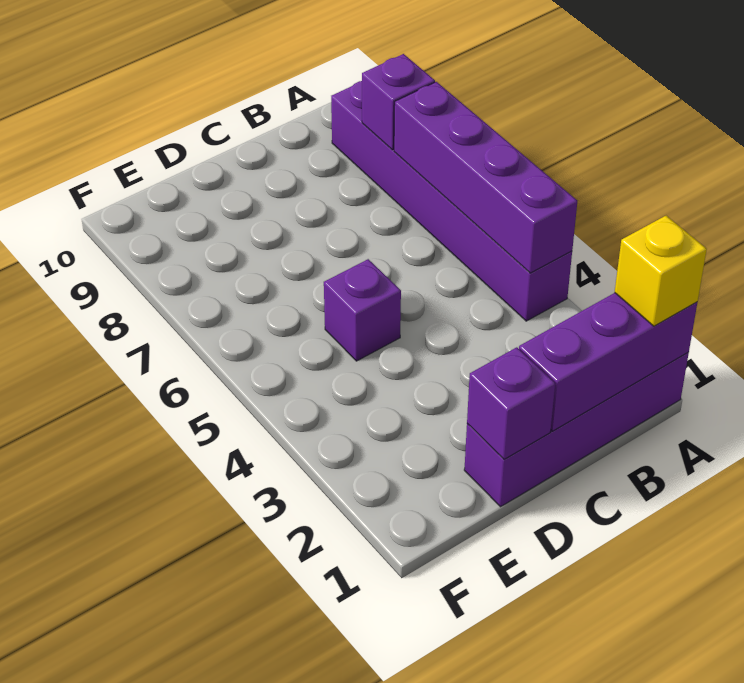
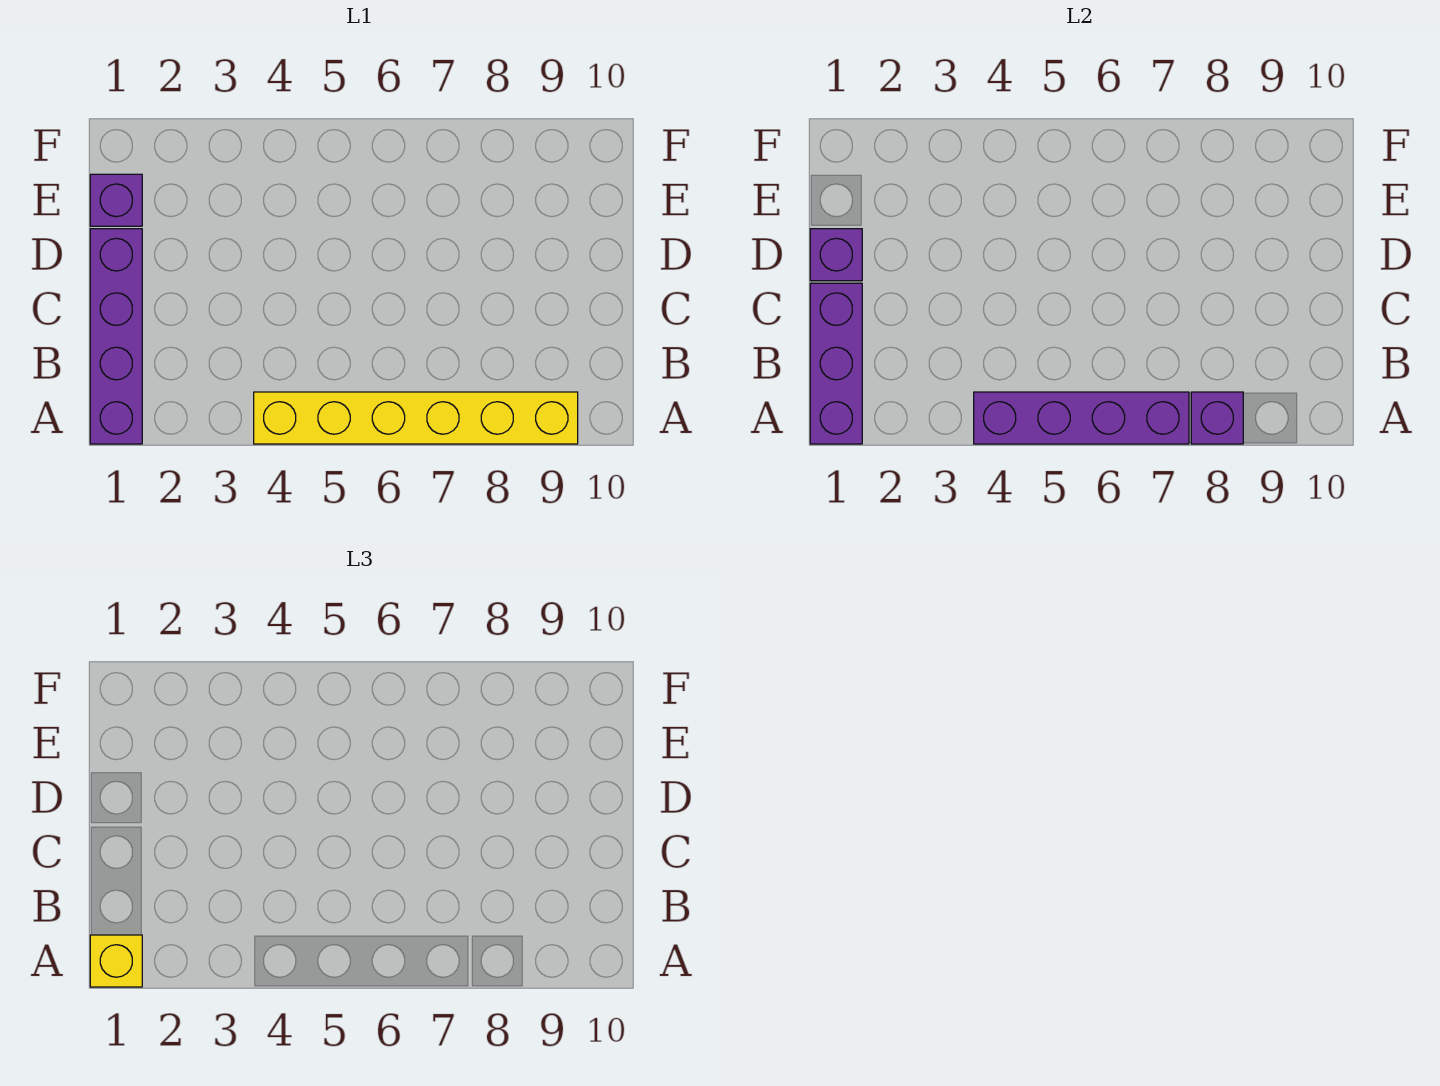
purple brick A4:A9 level 1 -> yellow brick A4:A9 level 1
purple brick D5 level 1 -> purple brick E1 level 1

